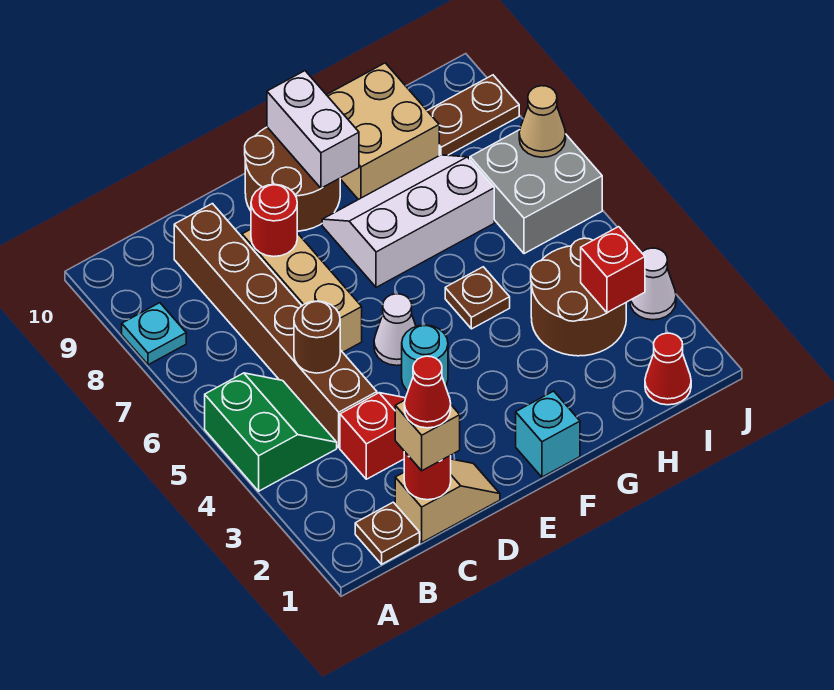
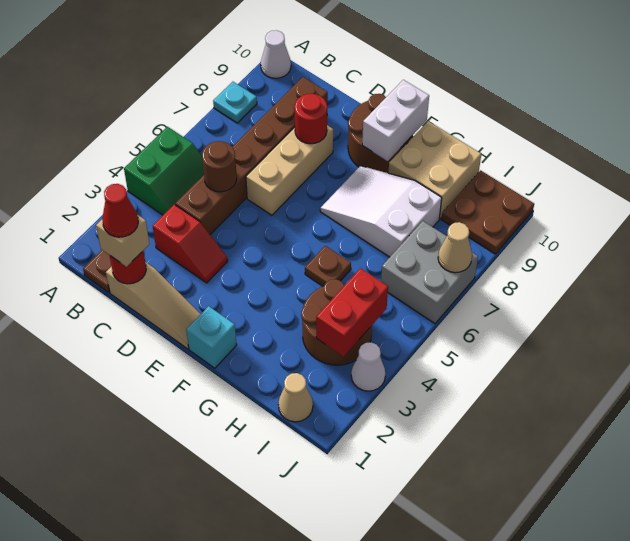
tan slope C1:D1 level 1 top C -> tan slope C1:E1 level 1 top C
cyan round brick E4 level 1 -> none
white cone E5 level 1 -> white cone A10 level 1
white slope F7:H8 level 1 top 7 -> white slope F7:H8 level 1 top H
red cone I1 level 1 -> tan cone I1 level 1
red brick I3 level 2 -> red brick I3:I4 level 2
brown plate I9:J9 level 1 -> brown plate I9:J10 level 1

